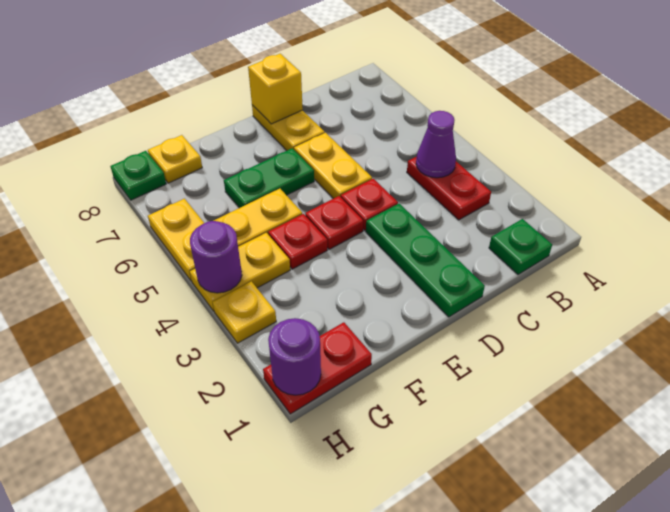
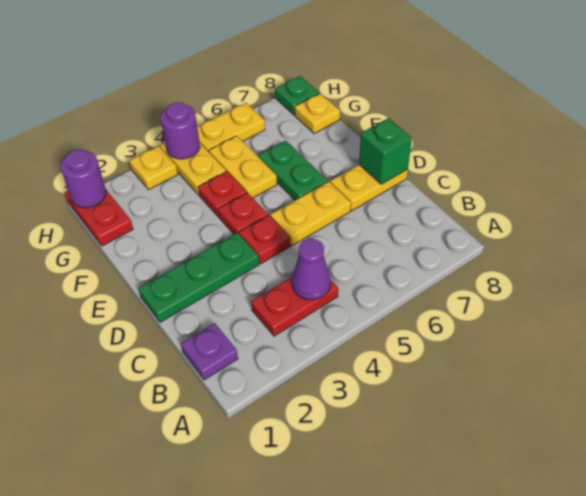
green plate B1 level 1 -> purple plate B1 level 1
yellow brick D8 level 2 -> green brick D8 level 2

